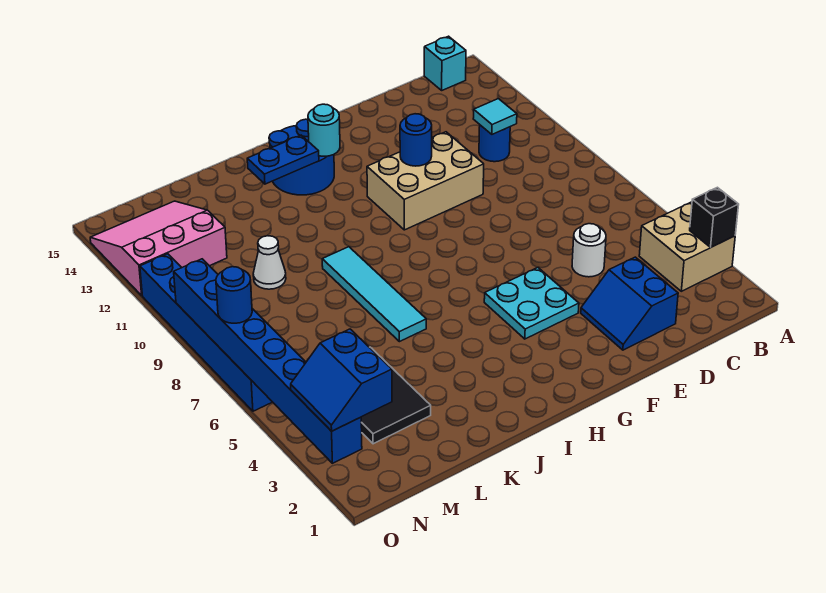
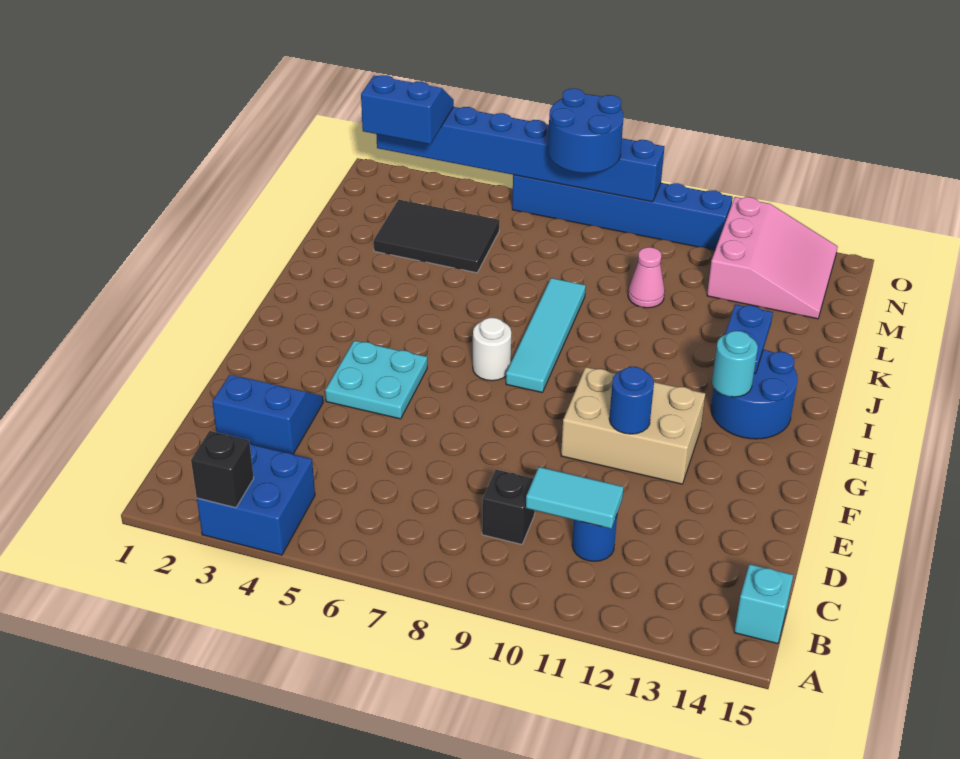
tan brick A3:B4 level 1 -> blue brick A3:B4 level 1
none -> black brick C9 level 1
cyan tile C11 level 2 -> cyan tile C10:C11 level 2
white round brick D5 level 1 -> white round brick H7 level 1
tan brick E10:G11 level 1 -> tan brick F10:G12 level 1
cyan tile J6:J9 level 1 -> cyan tile H8:K8 level 1
white cone L10 level 1 -> pink cone L10 level 1
blue round brick O7 level 3 -> blue round brick N7:O8 level 3

